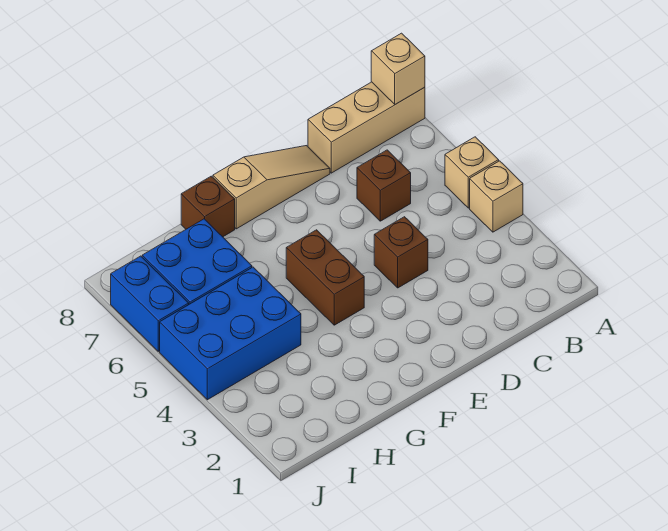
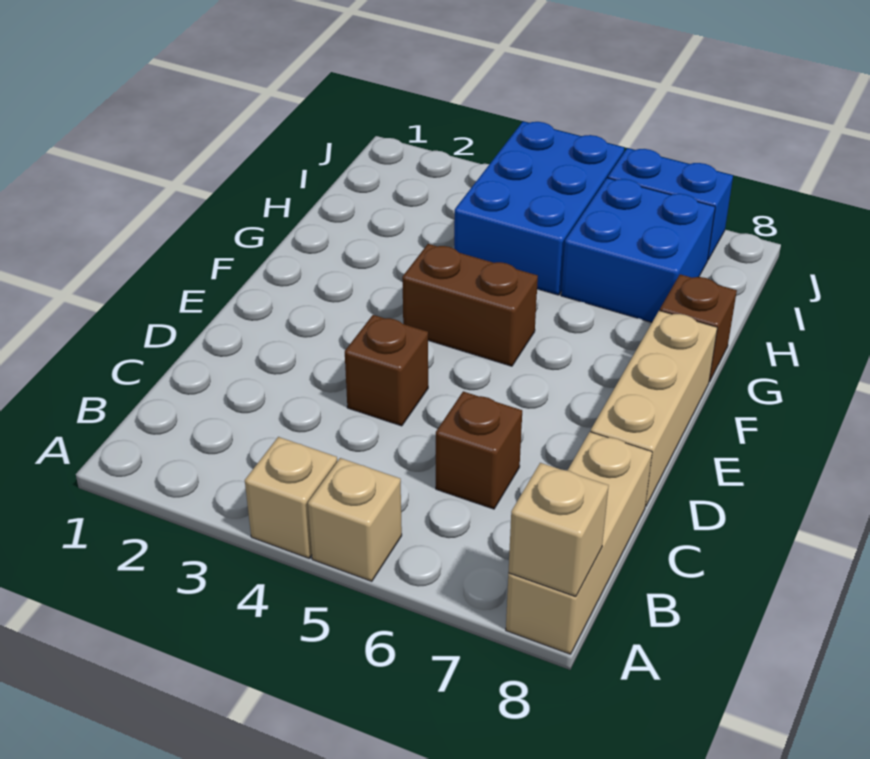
tan slope D8:F8 level 1 top F -> tan brick D8:F8 level 1

